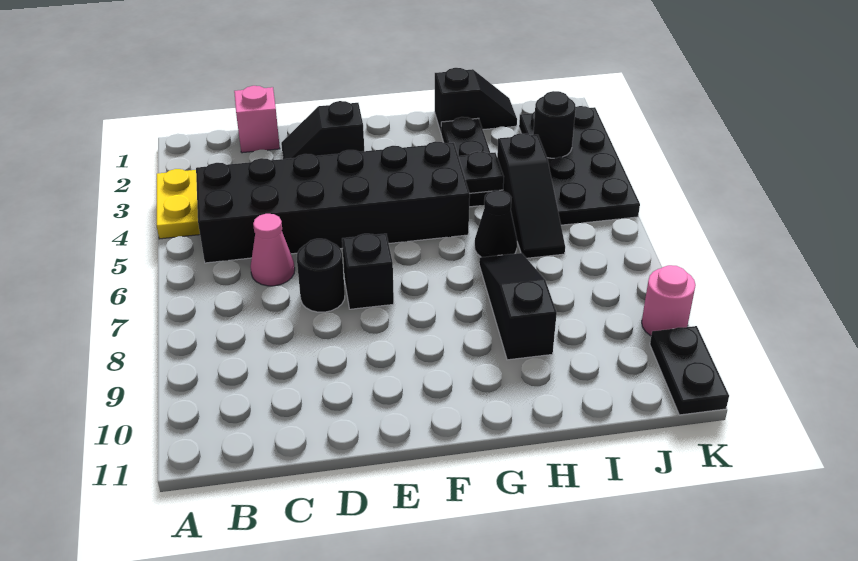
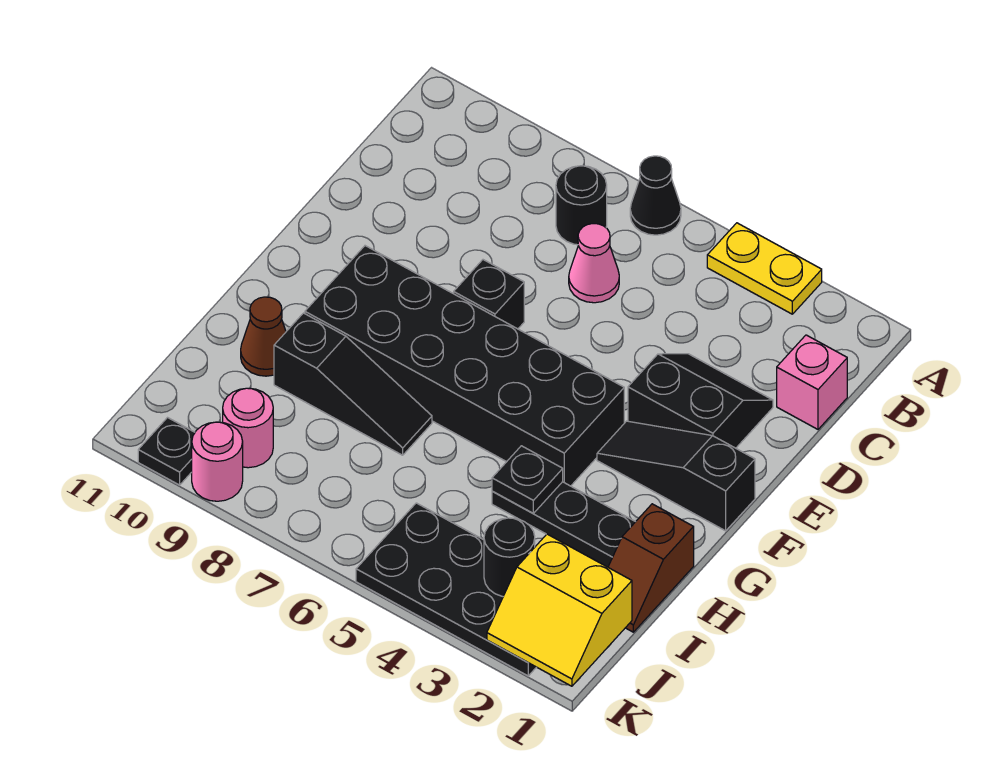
black brick B4:G5 level 1 -> black brick F4:G9 level 1
black slope D2:E2 level 1 top E -> black slope D2:E3 level 1 top E
black round brick D7 level 1 -> black round brick B7 level 1
black slope H1:I1 level 1 top H -> brown slope H1:I1 level 1 top H
black cone H6 level 1 -> black cone A6 level 1
none -> brown cone H10 level 1
black slope I4:I6 level 1 top 4 -> black slope F1:F3 level 1 top 1
none -> yellow slope J1:K2 level 2 top J
none -> pink round brick J9 level 1
black plate K10:K11 level 1 -> black plate K10 level 1

